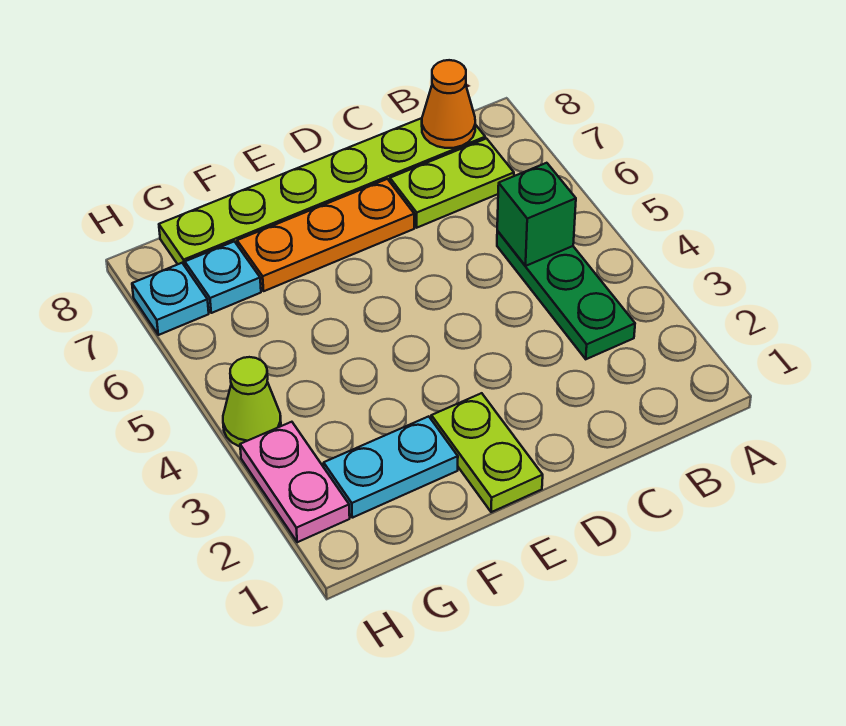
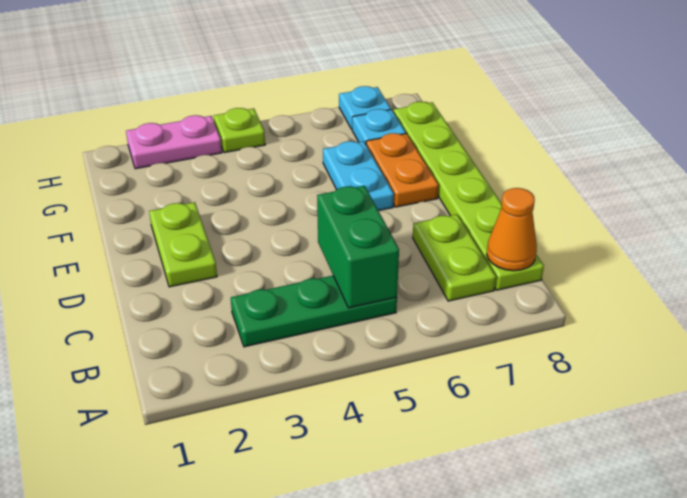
green brick B5 level 2 -> green brick B5:C5 level 2
orange plate D7:F7 level 1 -> orange plate E7:F7 level 1
lime plate E1:E2 level 1 -> lime plate D2:E2 level 1
cyan plate F2:G2 level 1 -> cyan plate E6:F6 level 1
lime cone H4 level 1 -> lime plate H4 level 1

